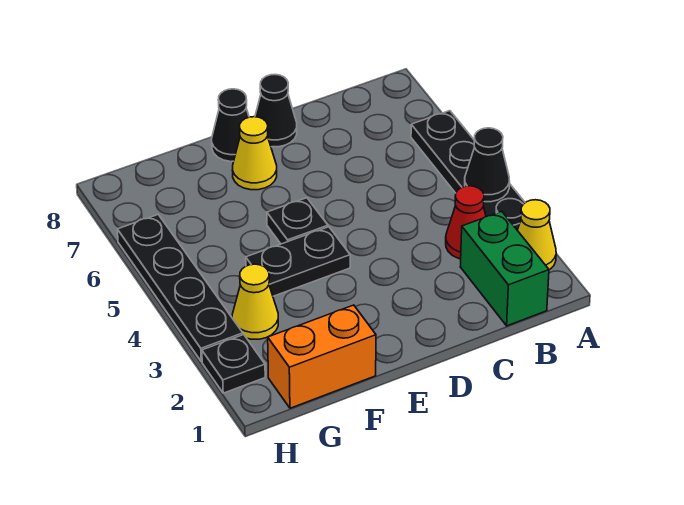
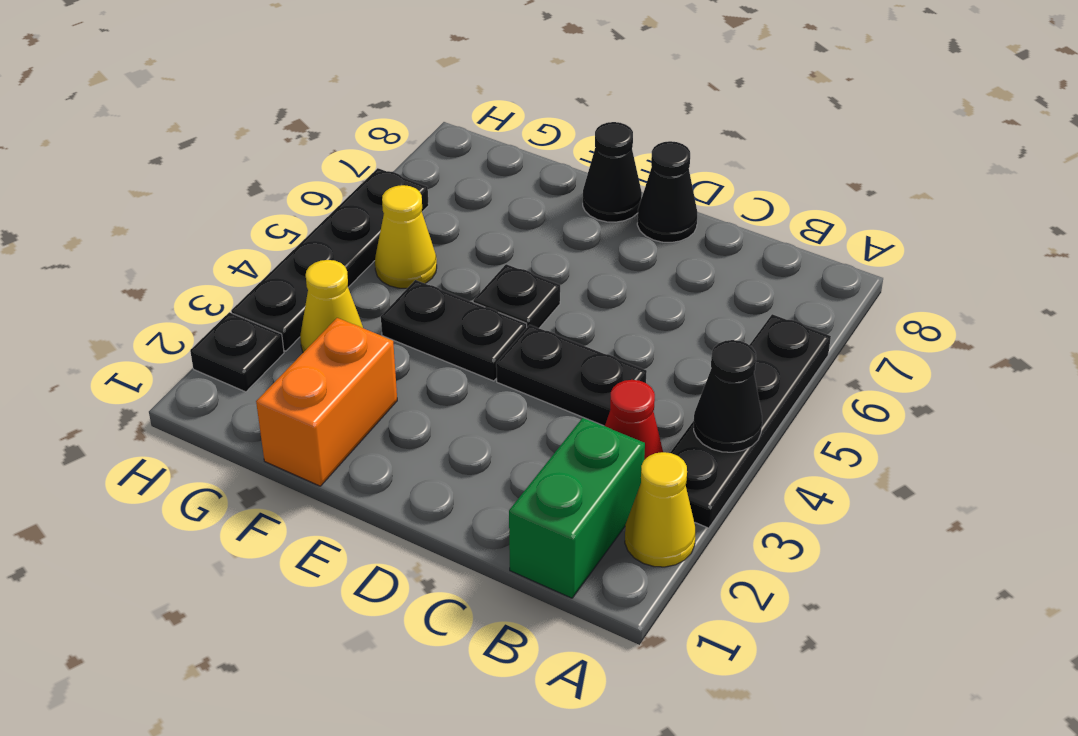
none -> black plate C4:D4 level 1
yellow cone E7 level 1 -> yellow cone G5 level 1
orange brick F1:G1 level 1 -> orange brick F1:F2 level 1

